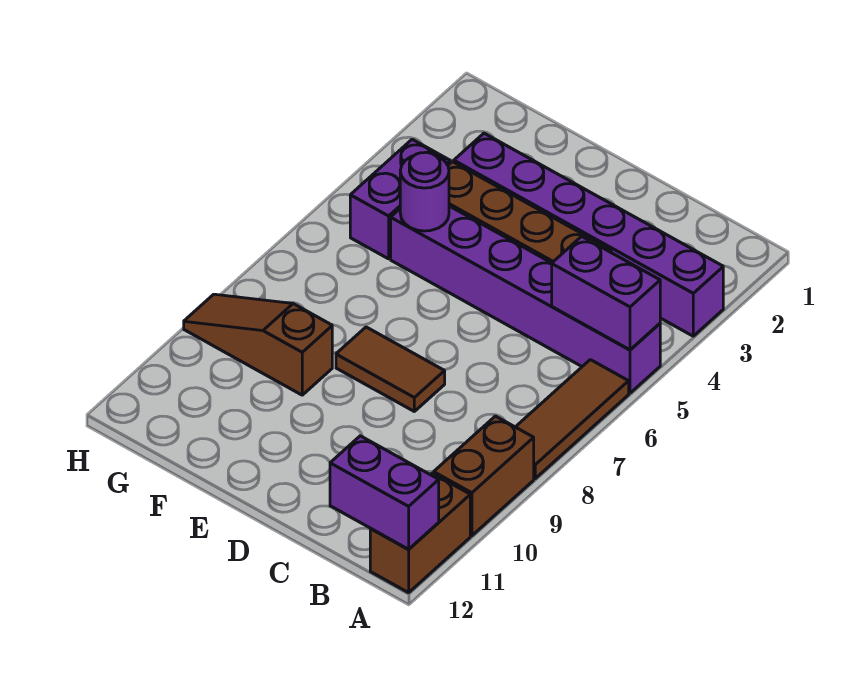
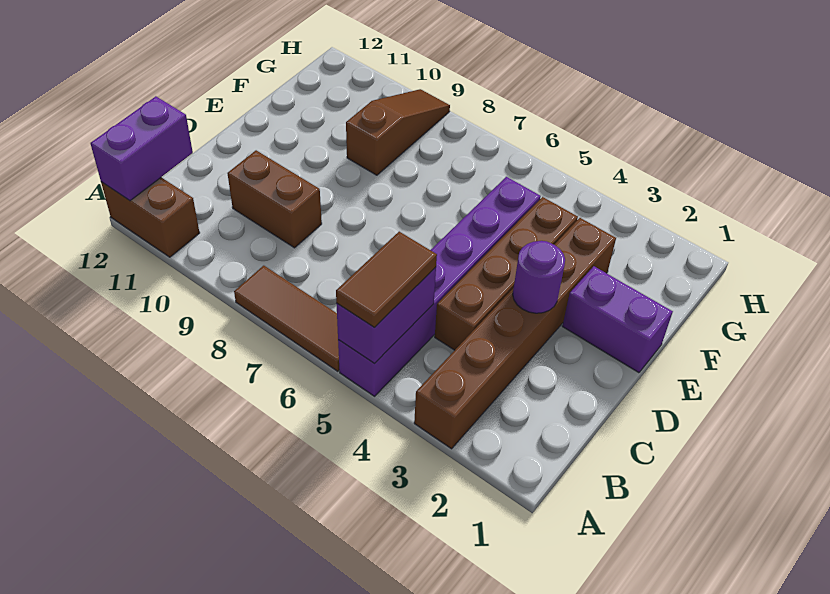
purple brick A3:F3 level 1 -> brown brick A3:F3 level 1
brown brick A9:A10 level 1 -> brown brick C9:C10 level 1
brown tile D8:E8 level 1 -> brown tile A5:B5 level 3
purple round brick F5 level 2 -> purple round brick D3 level 2
purple brick G4:G5 level 1 -> purple brick E1:E2 level 1

